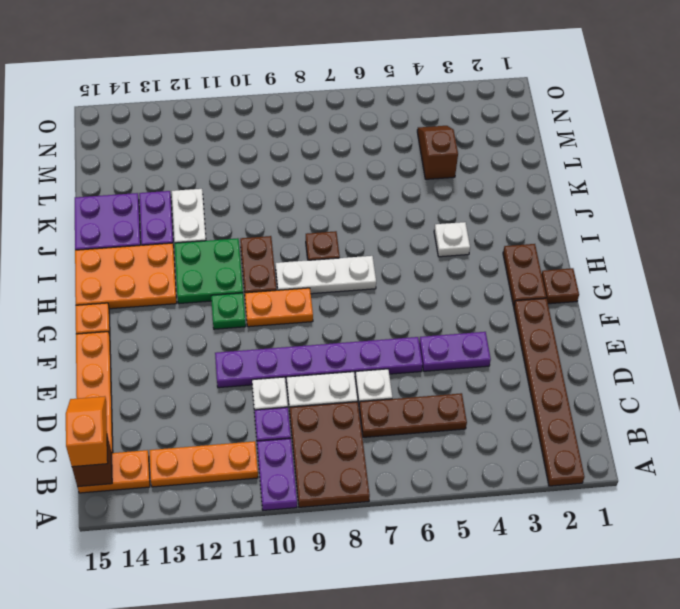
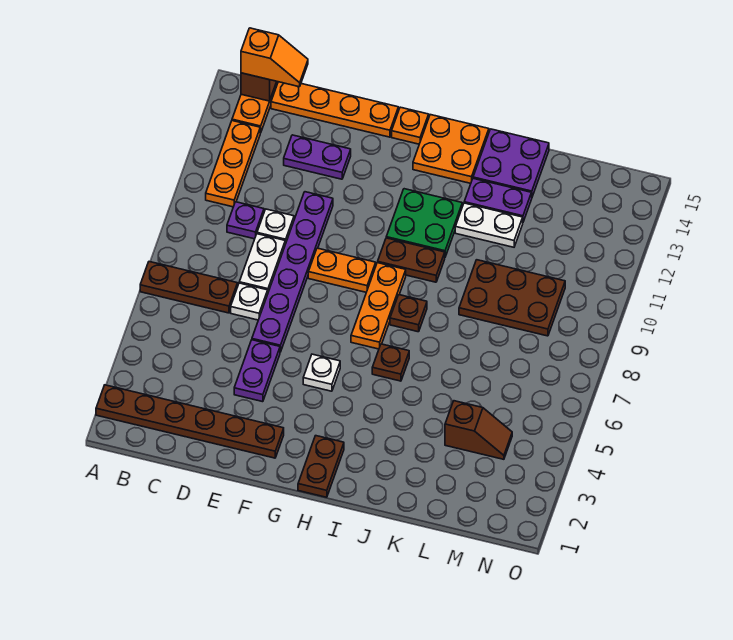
brown plate A8:C9 level 1 -> brown plate K9:M10 level 1
purple plate A10:B10 level 1 -> purple plate D13:E13 level 1
brown plate C5:C7 level 1 -> brown plate A7:C7 level 1
brown plate G1 level 1 -> brown plate I6 level 1
brown plate G2:H2 level 1 -> brown plate H1:H2 level 1
orange plate G9:G10 level 1 -> orange plate F9:G9 level 1
green plate G11 level 1 -> none
white plate H7:H9 level 1 -> orange plate H7:H9 level 1
orange plate H13:I15 level 1 -> orange plate H14:I15 level 1
white plate I4 level 1 -> white plate G5 level 1

